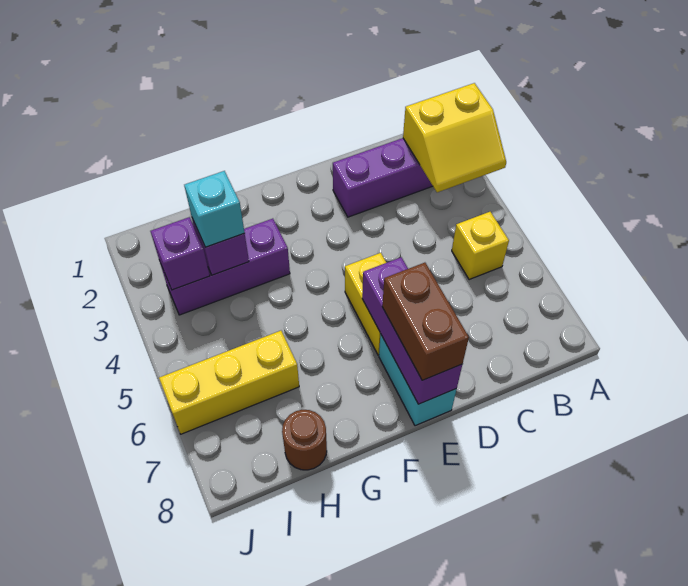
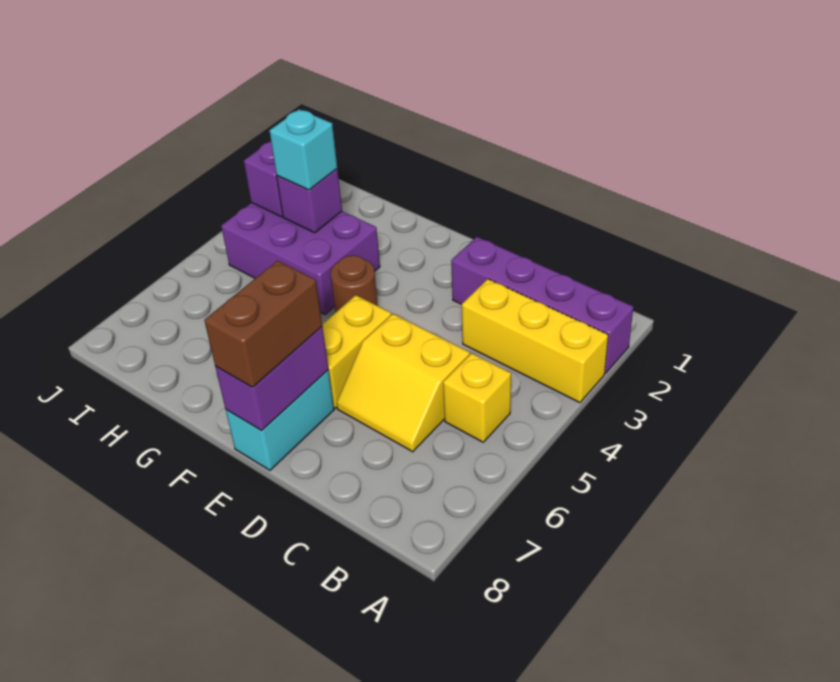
yellow slope A2:B3 level 2 top 2 -> yellow slope C5:D6 level 1 top 5
purple brick E6:E8 level 2 -> purple brick E7:E8 level 2
purple brick G3:I3 level 1 -> purple brick G3:I4 level 1
yellow brick H6:J6 level 1 -> yellow brick A3:C3 level 1
brown round brick H8 level 1 -> brown round brick F4 level 1

